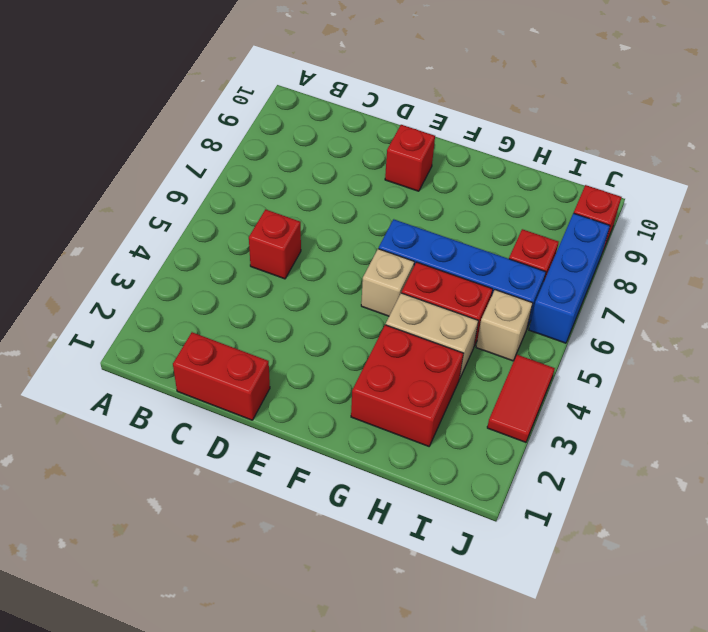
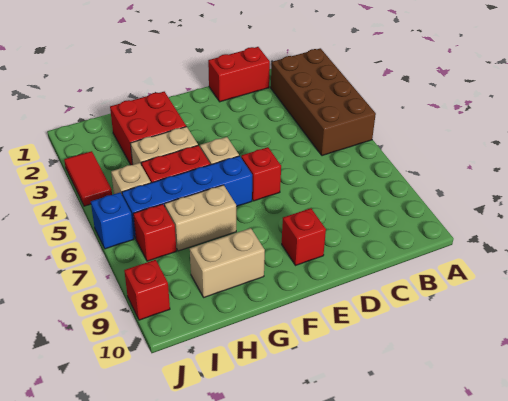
none -> brown brick A2:B5 level 1
red brick C5 level 1 -> red brick E6 level 1
none -> tan brick G7:H7 level 1
none -> tan brick G9:H9 level 1
blue brick J6:J8 level 1 -> blue brick J6 level 1

